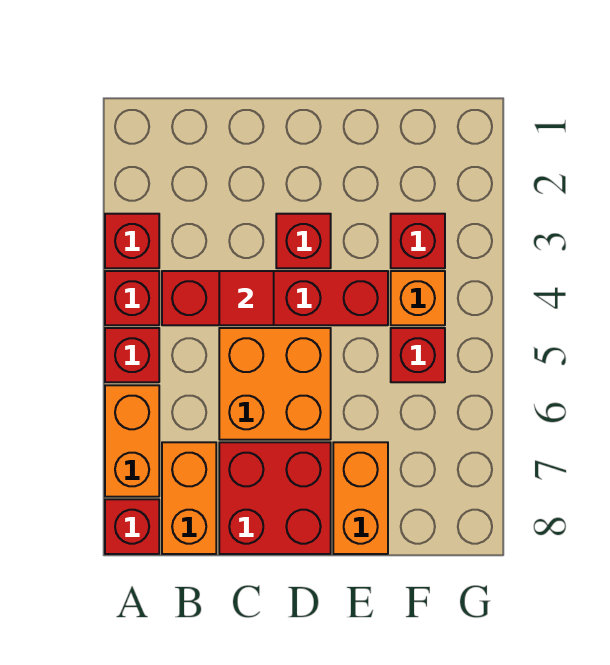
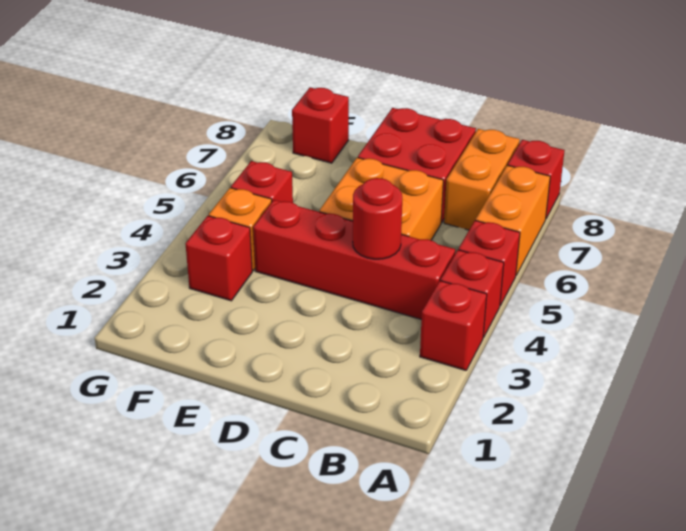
red tile C4 level 2 -> red round brick C4 level 2
red brick D3 level 1 -> red brick F8 level 1
orange brick E7:E8 level 1 -> none

